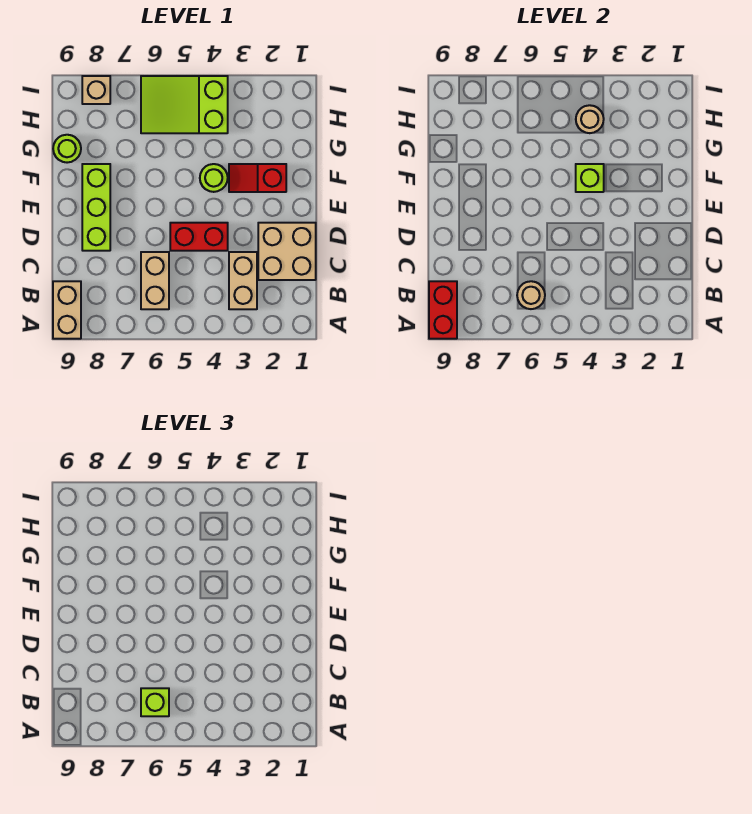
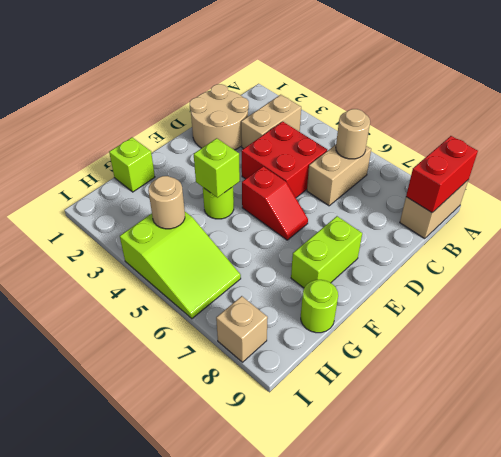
lime brick B6 level 3 -> lime brick G1 level 1
tan brick C1:D2 level 1 -> tan round brick C1:D2 level 1
red brick D4:D5 level 1 -> red brick C4:D5 level 1
lime brick D8:F8 level 1 -> lime brick E8:F8 level 1
red slope F2:F3 level 1 top 2 -> red slope E5:E6 level 1 top 5

